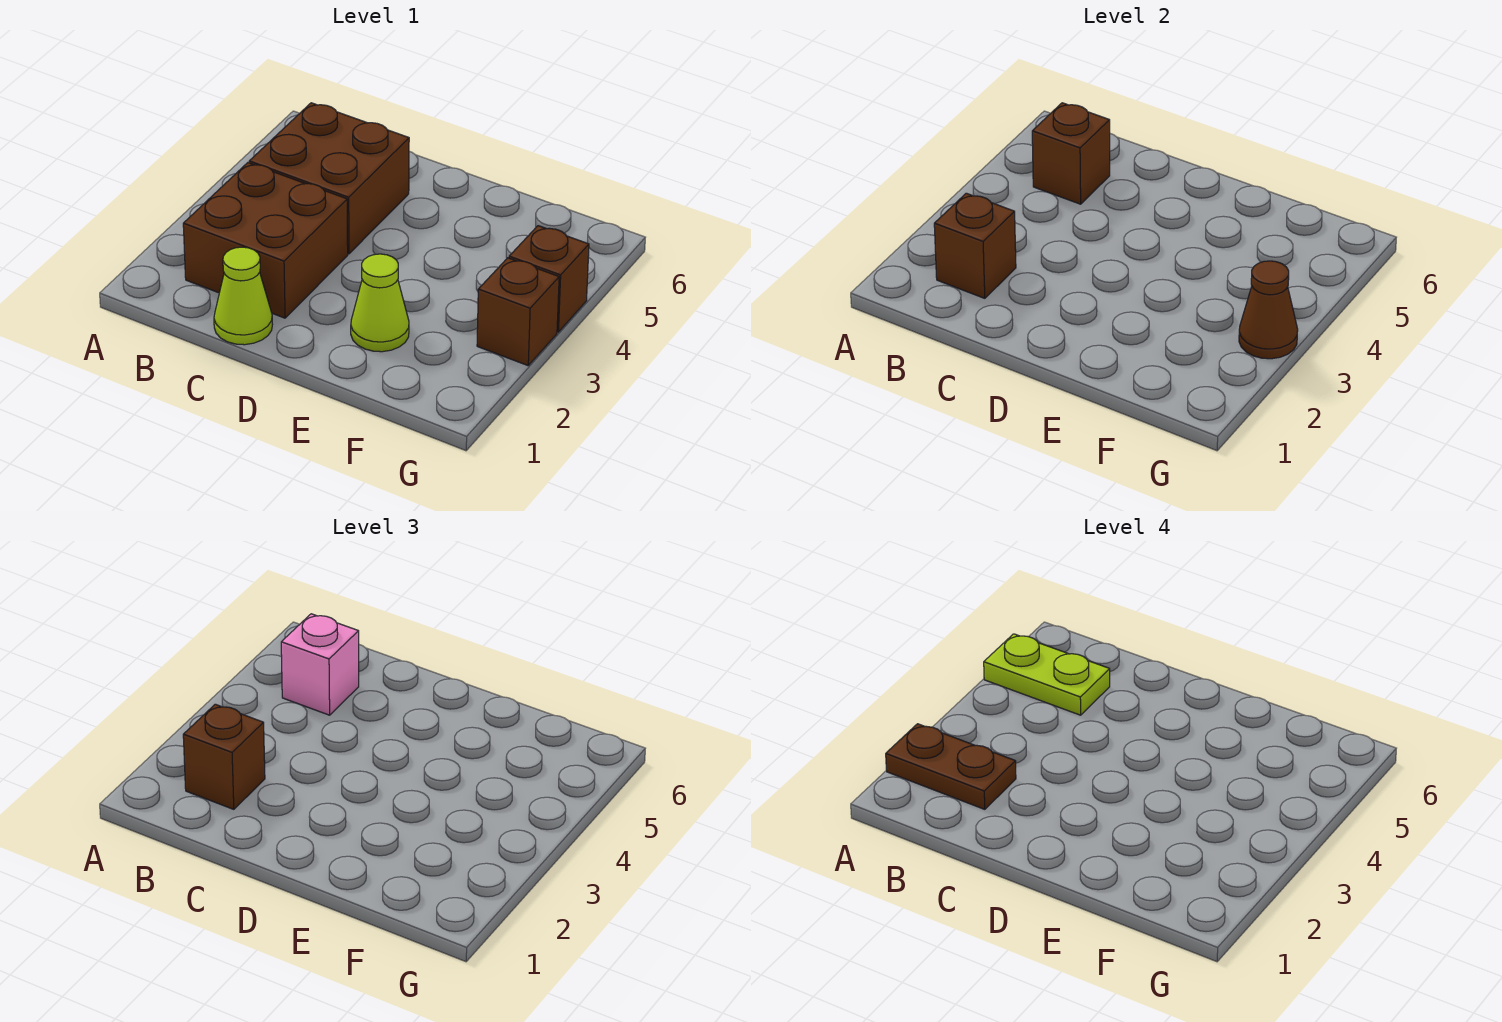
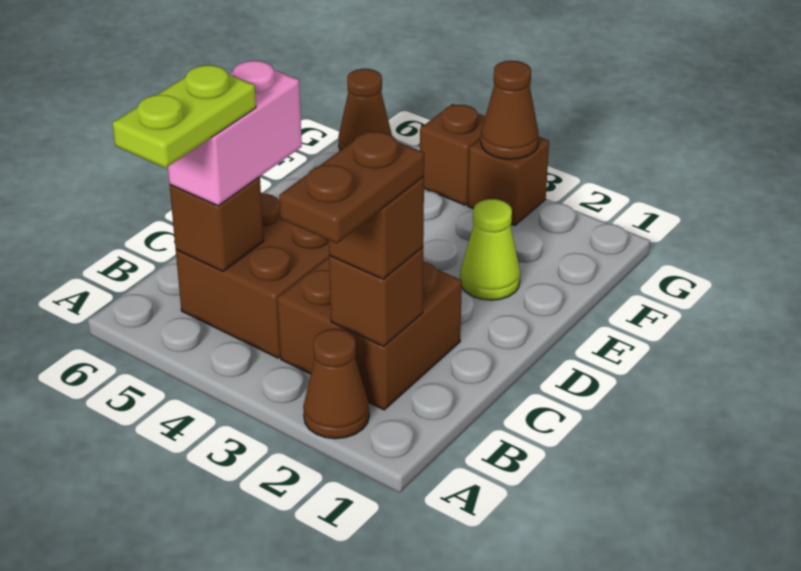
none -> brown cone A2 level 1
pink brick B5 level 3 -> pink brick B5:C5 level 3
lime cone C1 level 1 -> none
none -> brown cone G6 level 1

